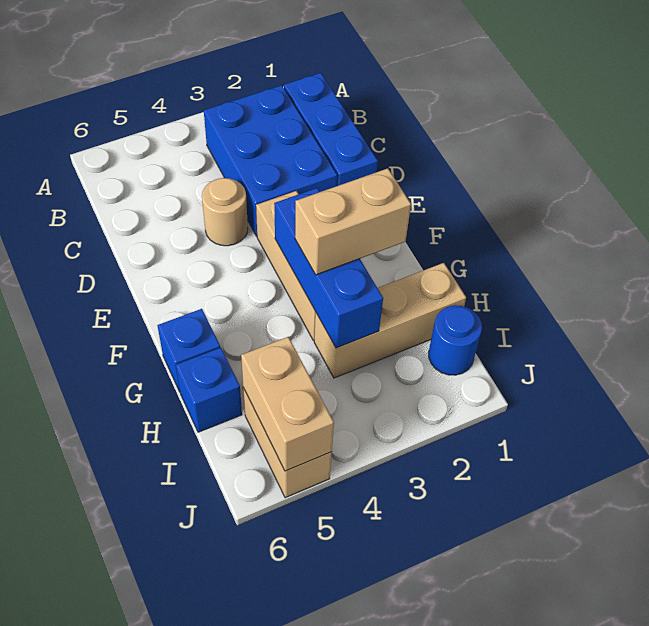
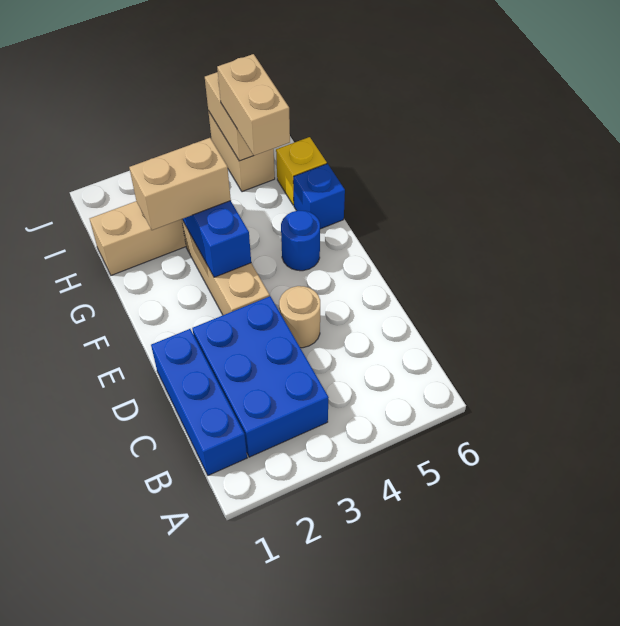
none -> tan brick H5:I5 level 3
blue brick H6 level 1 -> yellow brick H6 level 1
blue round brick I1 level 1 -> blue round brick F5 level 1

